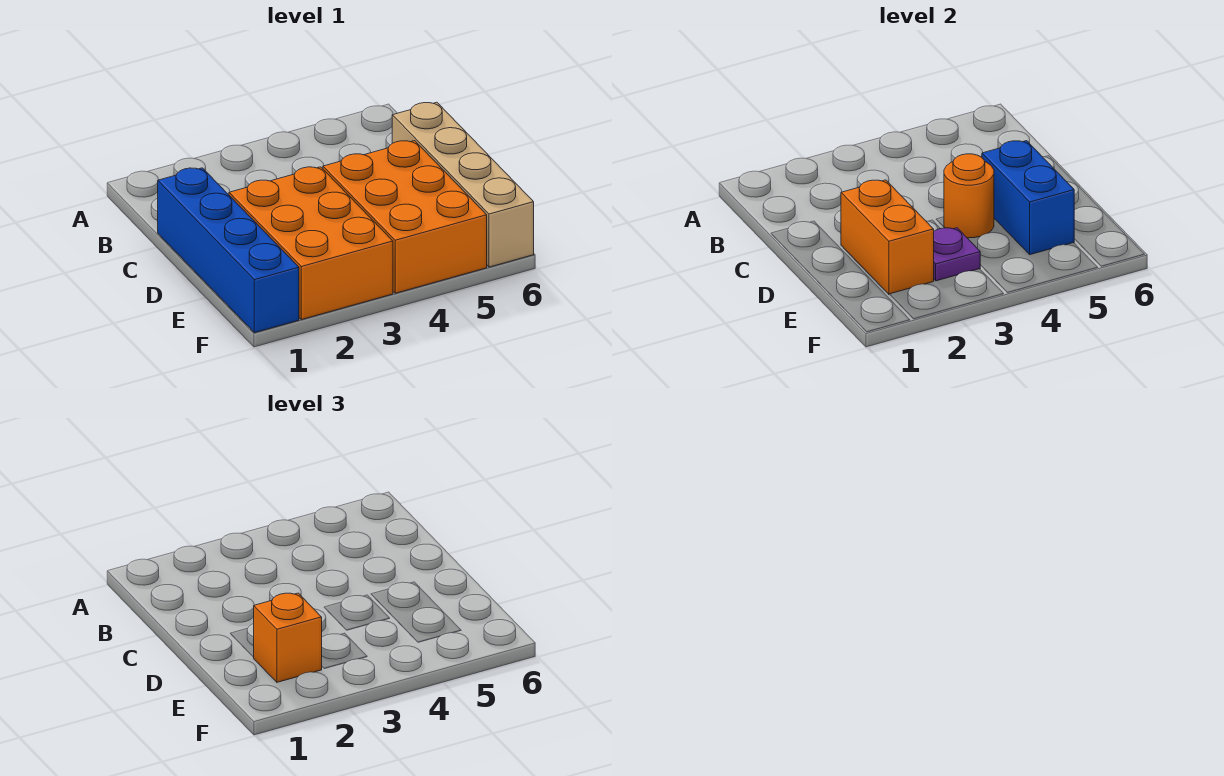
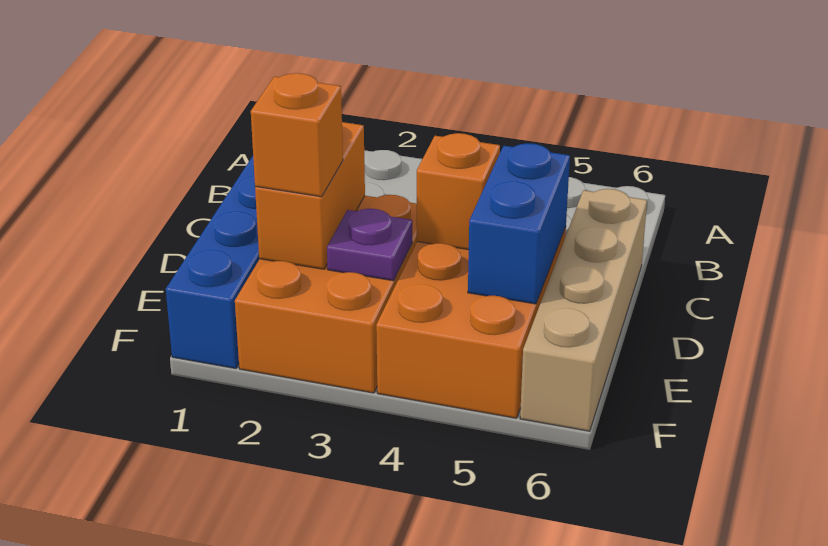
orange round brick D4 level 2 -> orange brick D4 level 2

